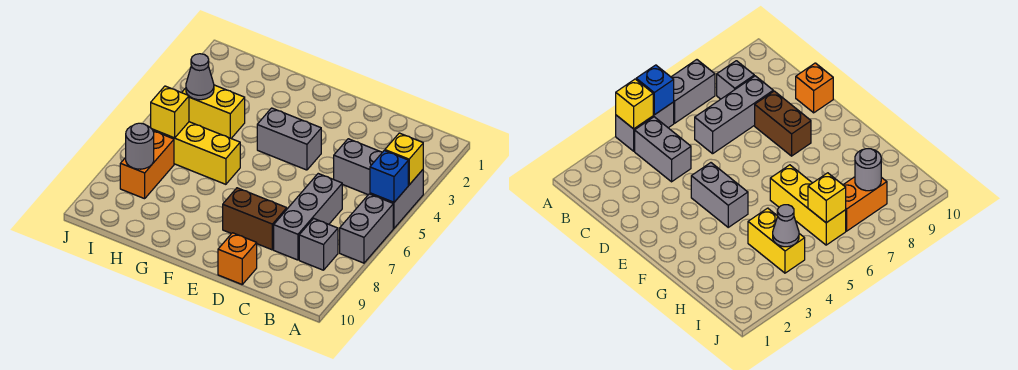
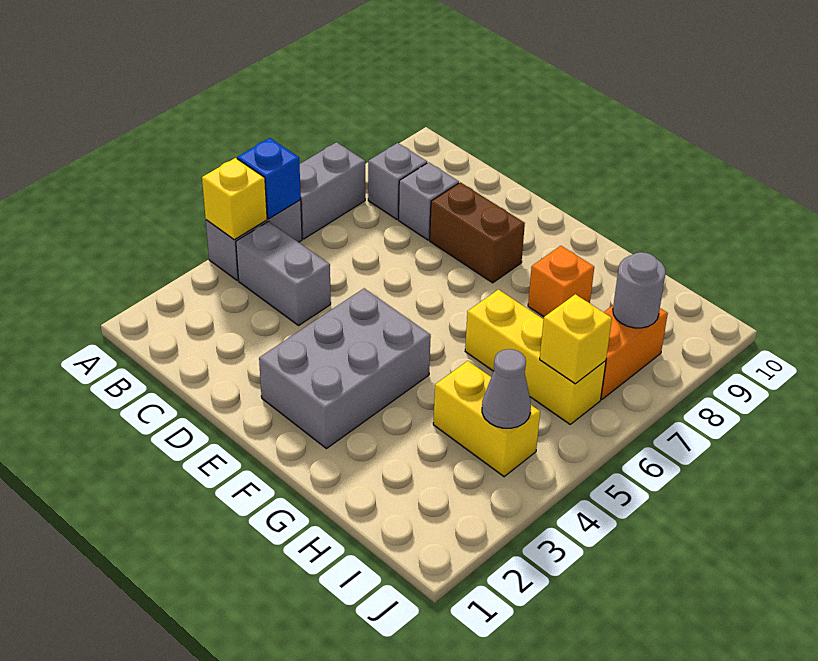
grey brick C6:C8 level 1 -> grey brick C8 level 1
orange brick D10 level 1 -> orange brick G8 level 1
grey brick E4:F4 level 1 -> grey brick E2:F4 level 1

